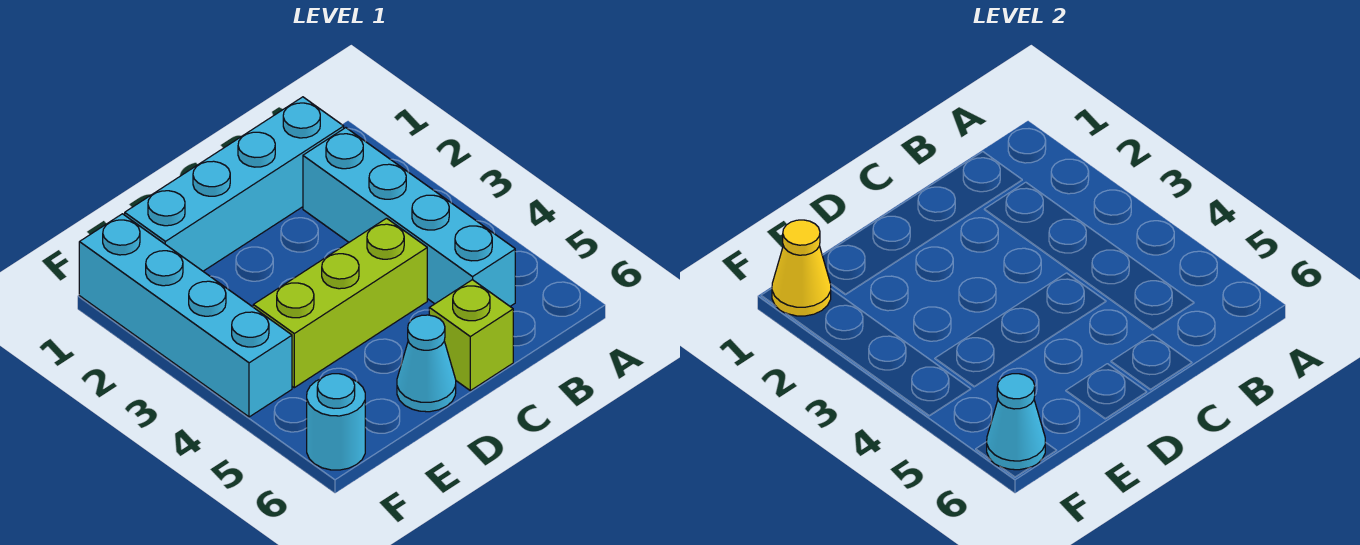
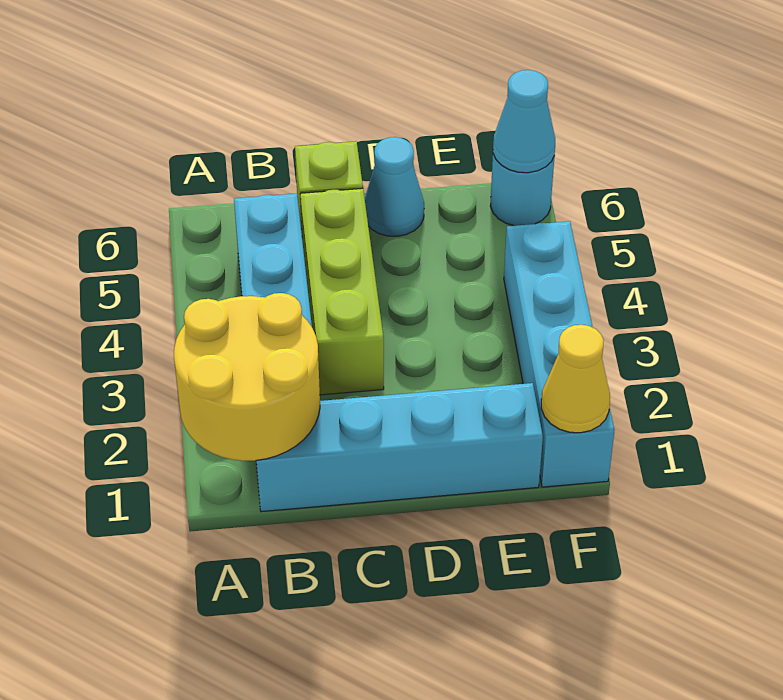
none -> yellow round brick A1:B2 level 2
lime brick C4:E4 level 1 -> lime brick C3:C5 level 1

